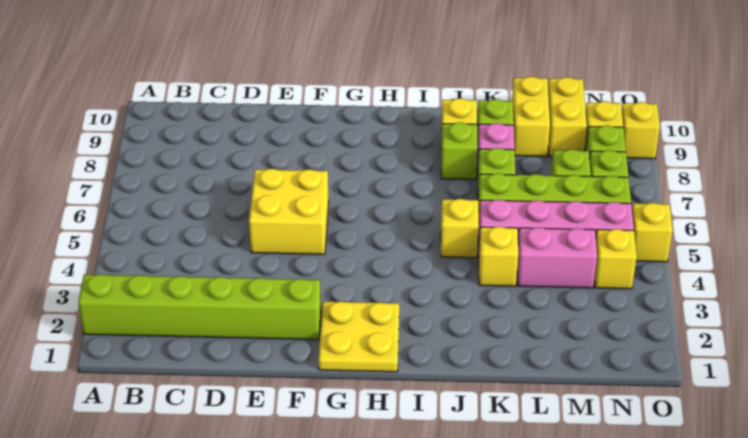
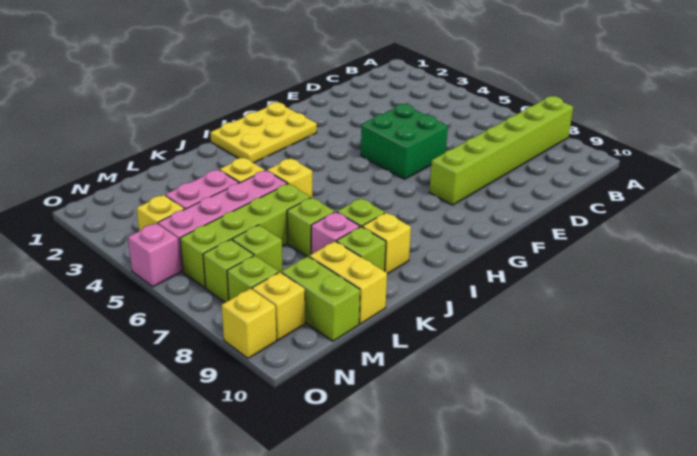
lime brick A2:F2 level 1 -> lime brick A8:F8 level 1
yellow brick E5:F6 level 1 -> green brick E5:F6 level 1
yellow plate G1:H2 level 1 -> yellow plate G1:I2 level 1
yellow brick M9:M10 level 1 -> lime brick M9:M10 level 1
yellow brick O5 level 1 -> pink brick O5 level 1

